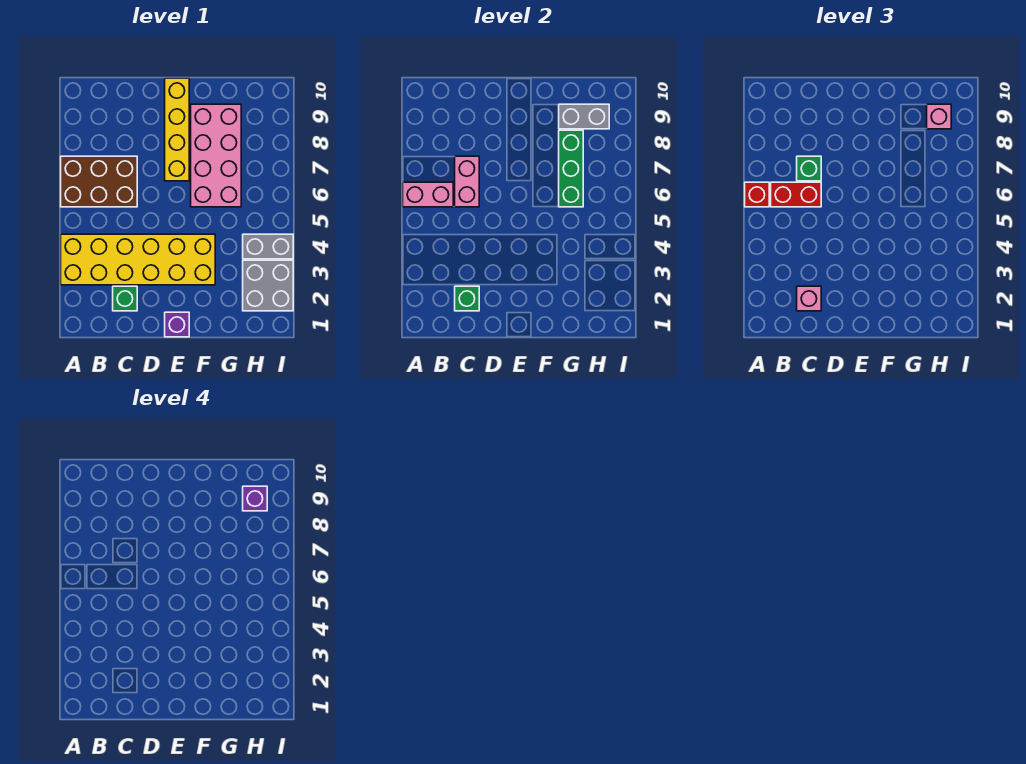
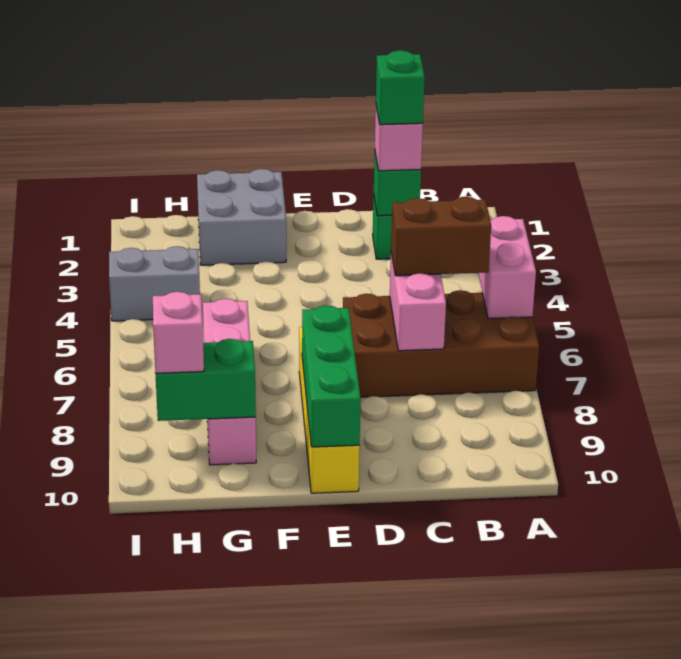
yellow brick A3:F4 level 1 -> none
brown brick A6:C7 level 1 -> brown brick A6:D7 level 1
pink brick A6:B6 level 2 -> pink brick A5:A6 level 2
red brick A6 level 3 -> none
red brick B6:C6 level 3 -> brown brick B6:C6 level 3
green brick C7 level 3 -> green brick C2 level 4
purple brick E1 level 1 -> none
pink brick F6:G9 level 1 -> pink brick G6:G9 level 1
green brick G6:G8 level 2 -> green brick E8:E10 level 2
grey brick G9:H9 level 2 -> green brick G9:H9 level 2
grey brick H2:I3 level 1 -> grey brick F1:G2 level 1
purple brick H9 level 4 -> none

